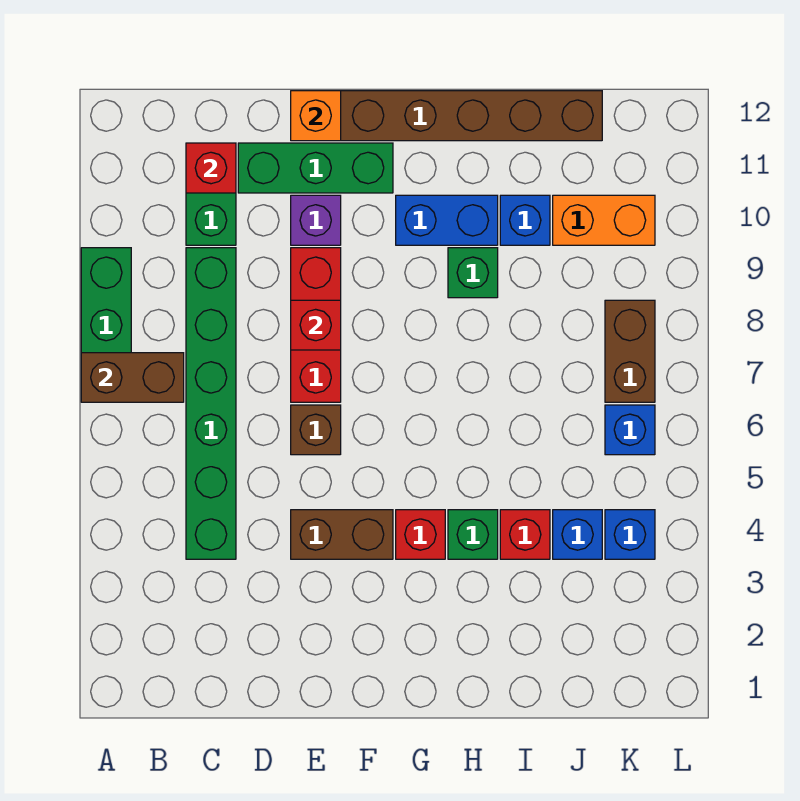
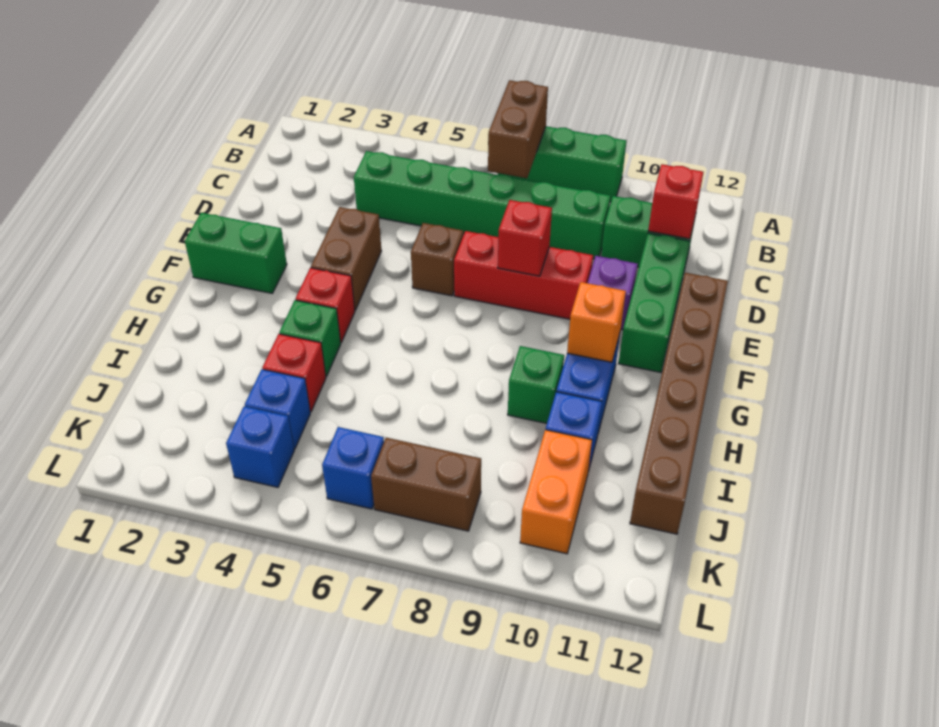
orange brick E12 level 2 -> orange brick G10 level 2
none -> green brick F1:F2 level 1

